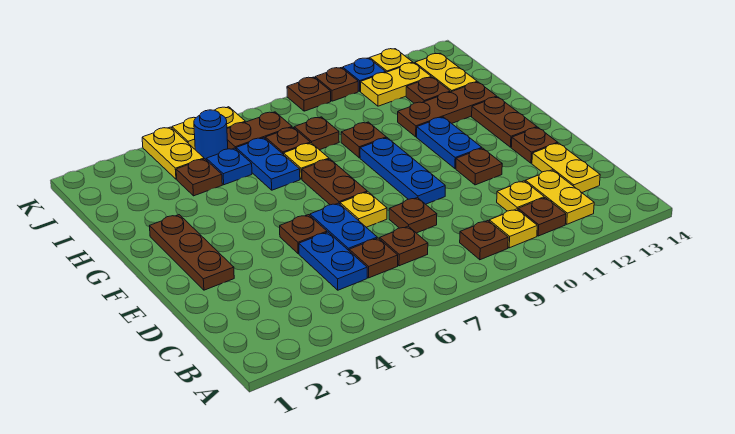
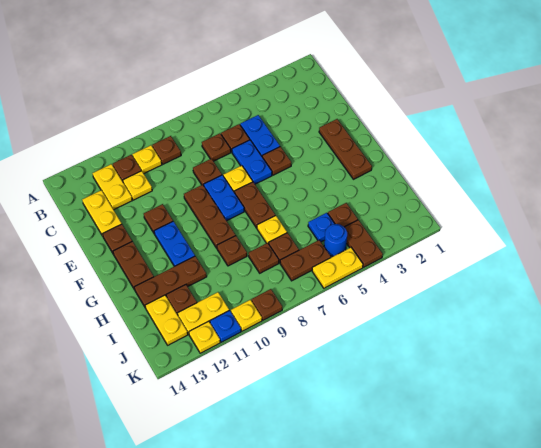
blue plate E9:G9 level 1 -> brown plate E9:G9 level 1
blue plate H6:I6 level 1 -> blue plate E8:F8 level 1
yellow plate J4:K4 level 1 -> brown plate J4:K4 level 1
brown plate K10 level 1 -> yellow plate K10 level 1

